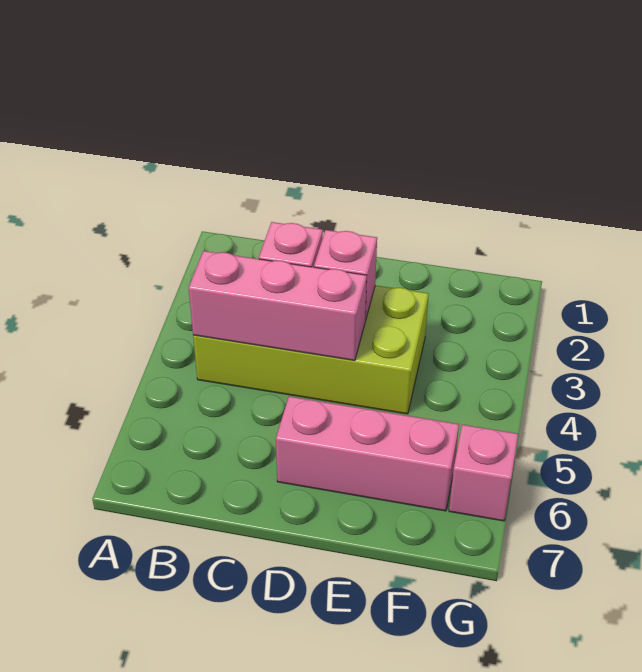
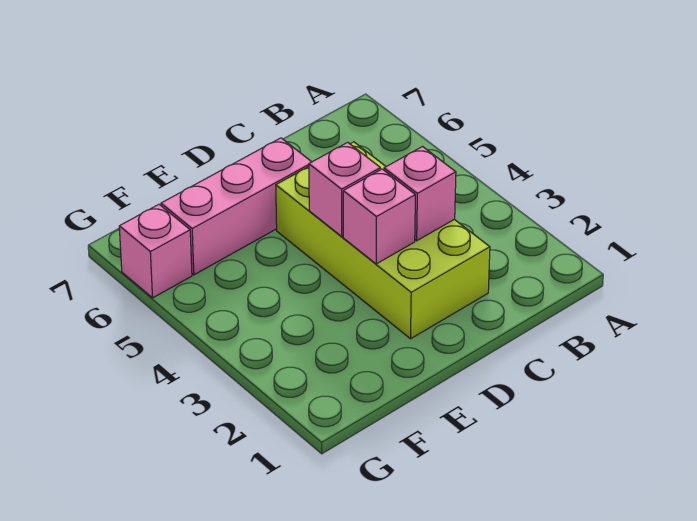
lime brick B3:E4 level 1 -> lime brick C2:D5 level 1
pink brick B4:D4 level 2 -> pink brick D4 level 2

